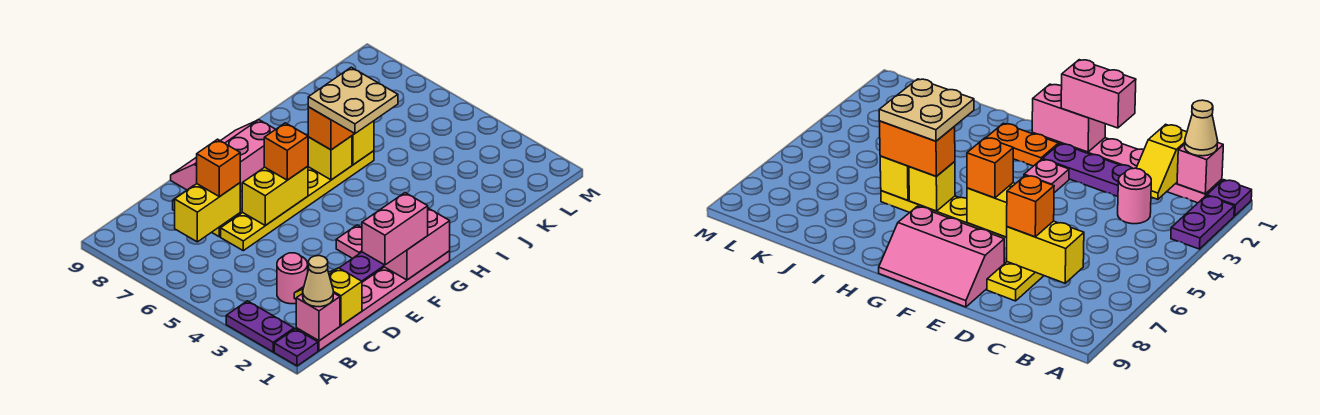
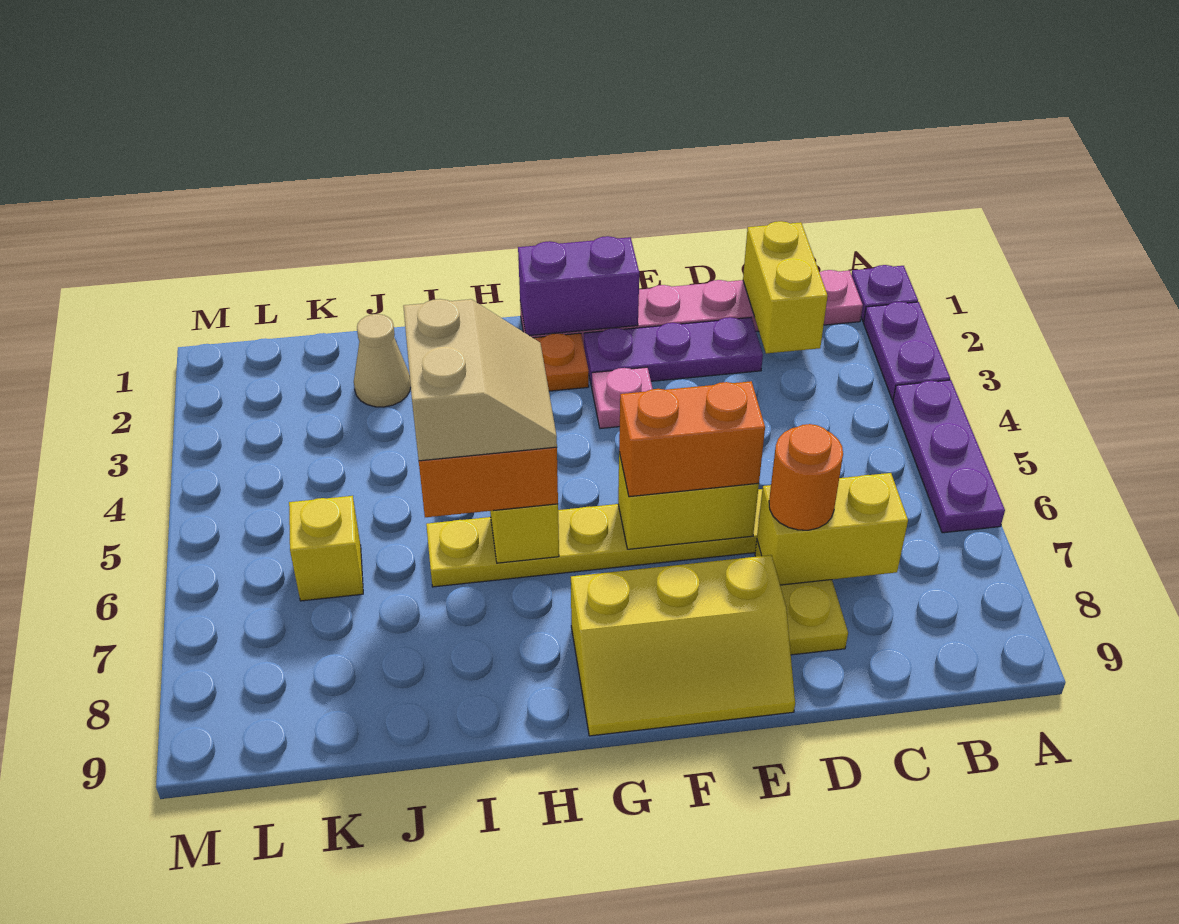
none -> purple plate A4:A6 level 1
pink brick B1 level 2 -> none
tan cone B1 level 3 -> tan cone J2 level 1
yellow slope C1:C2 level 2 top 1 -> yellow brick C1:C2 level 2
pink round brick C3 level 1 -> none
orange brick D7 level 3 -> orange round brick D7 level 3
pink brick E1:F1 level 3 -> none
pink slope E8:G9 level 1 top 8 -> yellow slope E8:G9 level 1 top 8
pink brick F1:G1 level 2 -> purple brick F1:G1 level 2
orange brick F6 level 3 -> orange brick E6:F6 level 3
tan plate H5:I6 level 4 -> tan slope H5:I6 level 4 top I
yellow brick I6 level 2 -> yellow brick K6 level 1

